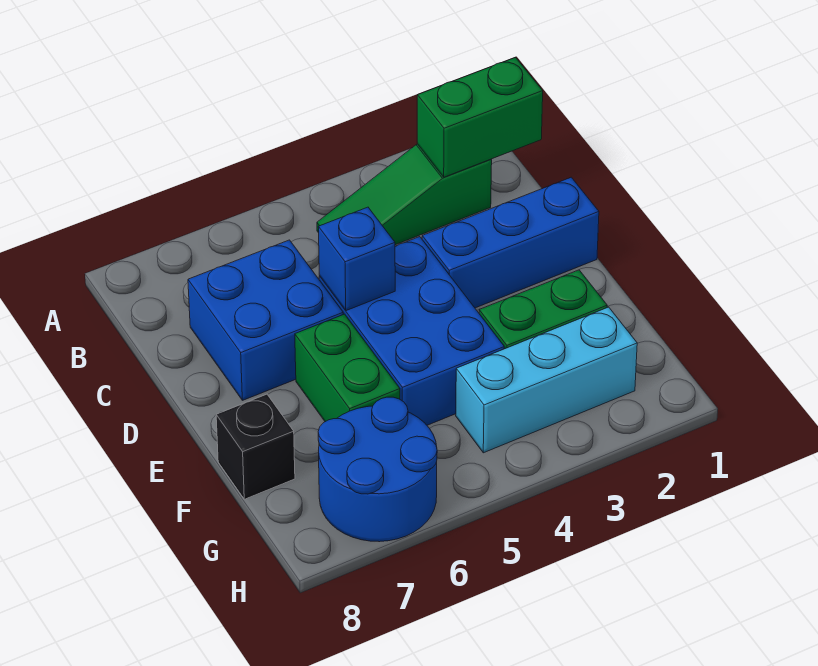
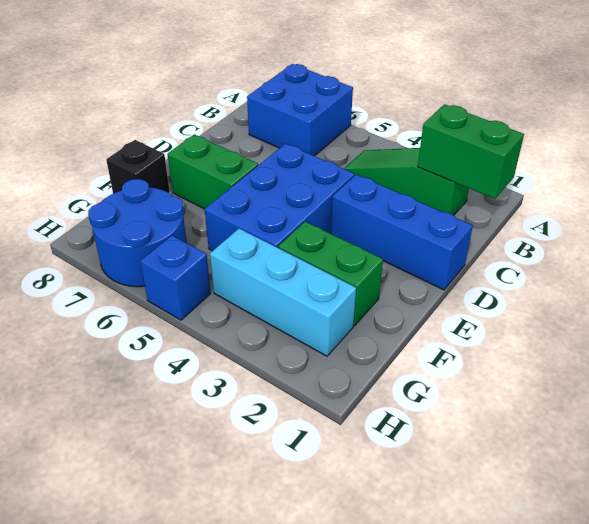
blue brick C6:D7 level 1 -> blue brick A6:B7 level 1
blue brick D5 level 2 -> blue brick H5 level 1
green brick E6:F6 level 1 -> green brick E6:E7 level 1

